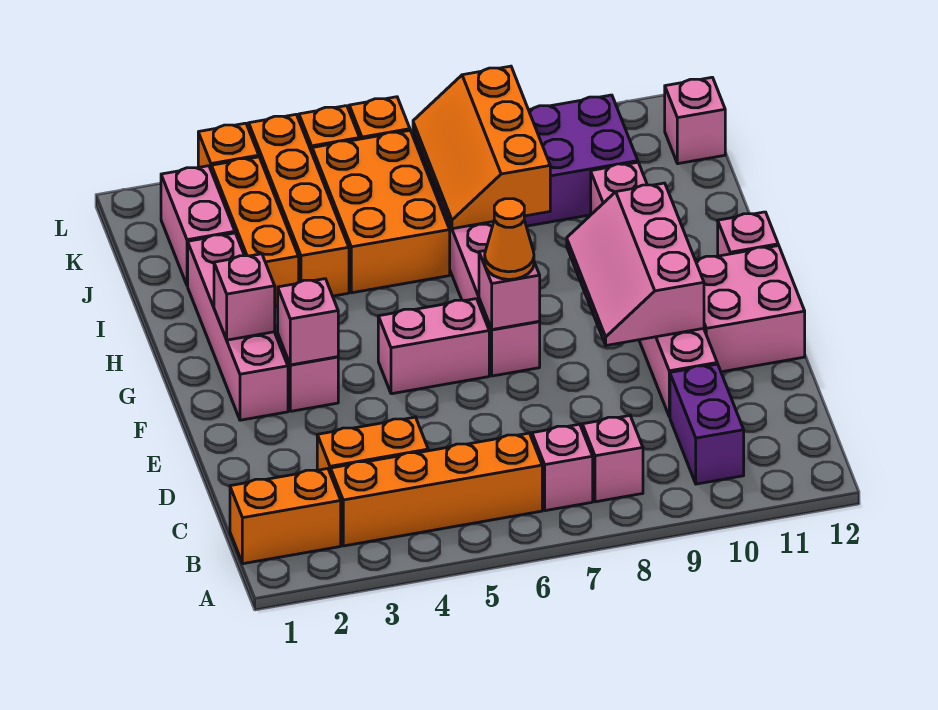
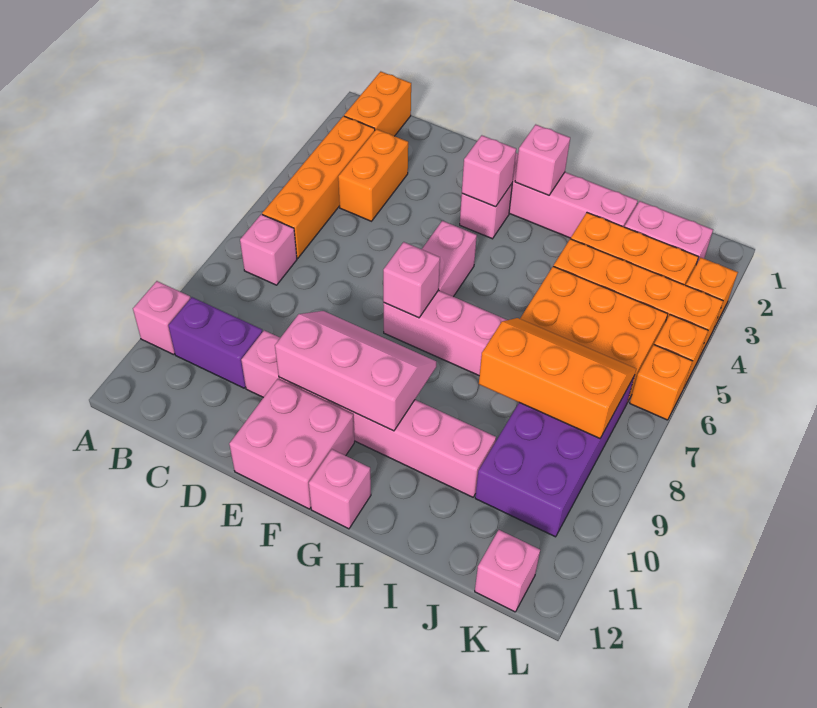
pink brick B8 level 1 -> pink brick A10 level 1
orange cone F7 level 3 -> none

